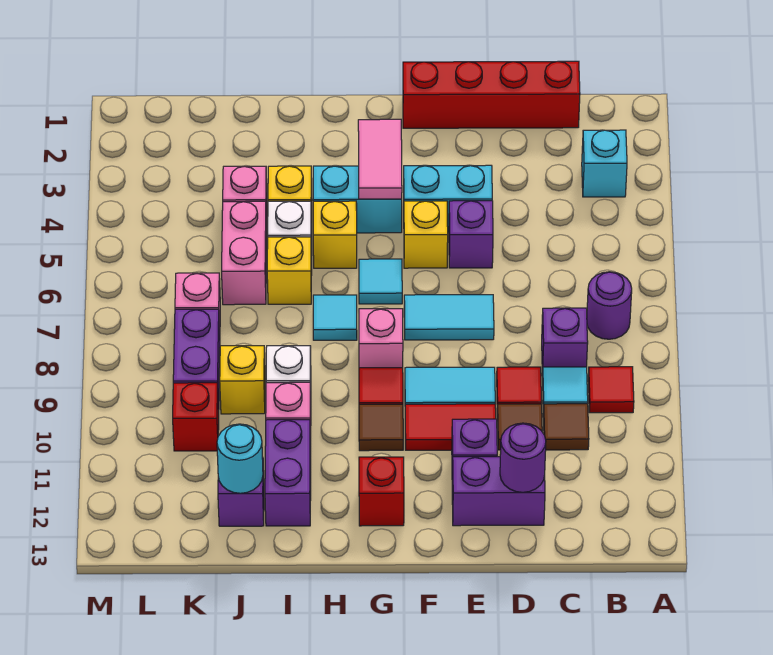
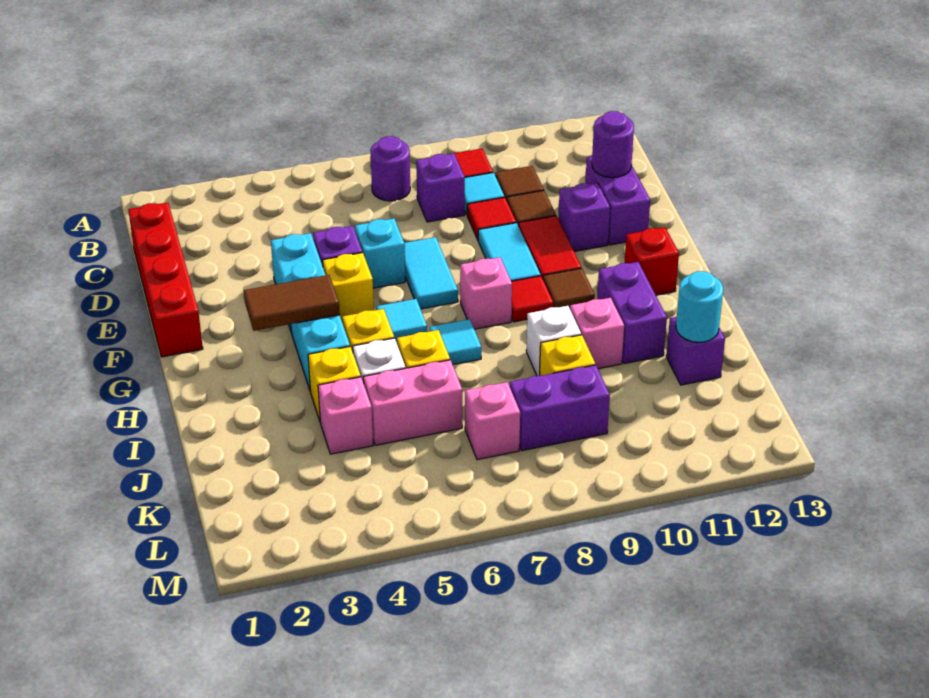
cyan brick B3 level 1 -> cyan brick E6 level 1
pink tile G3:G4 level 2 -> brown tile G3:G4 level 2
purple brick I11:I12 level 1 -> purple brick H11:I11 level 1
red brick K10 level 1 -> none

